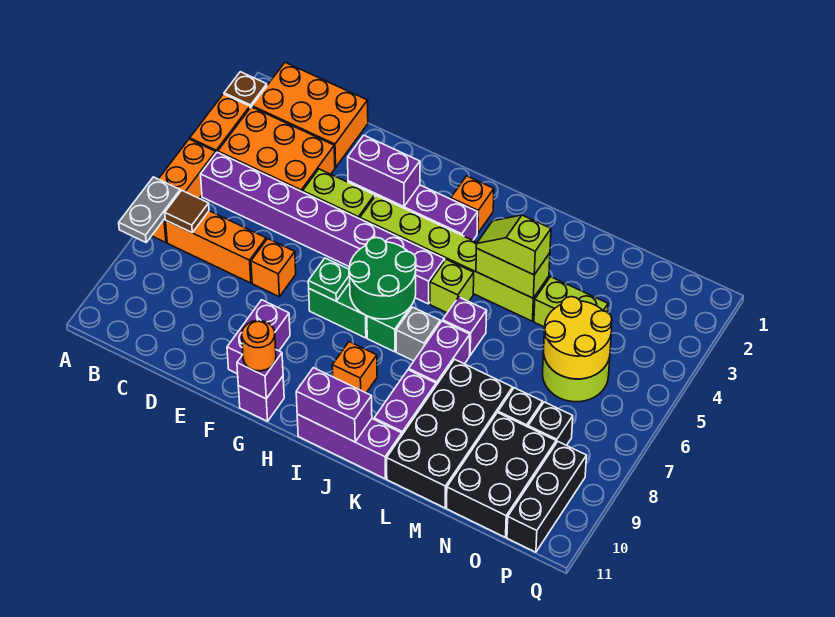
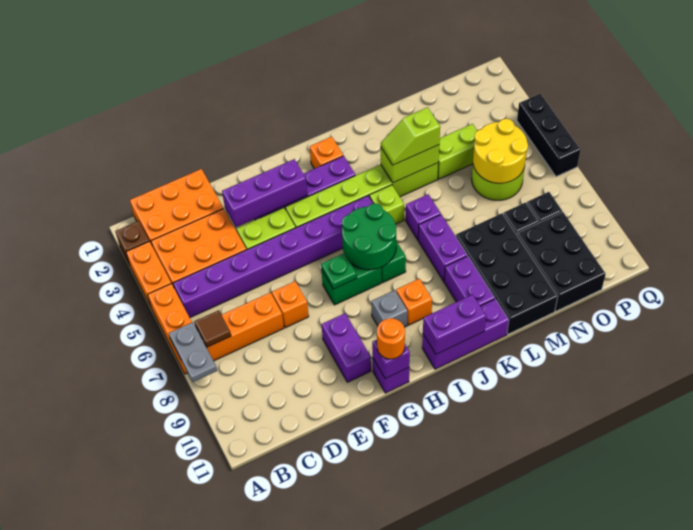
purple brick F3:G3 level 2 -> purple brick E3:G3 level 2
grey brick J7 level 1 -> grey brick H9 level 1
black brick P9:P11 level 1 -> black brick Q4:Q6 level 1

